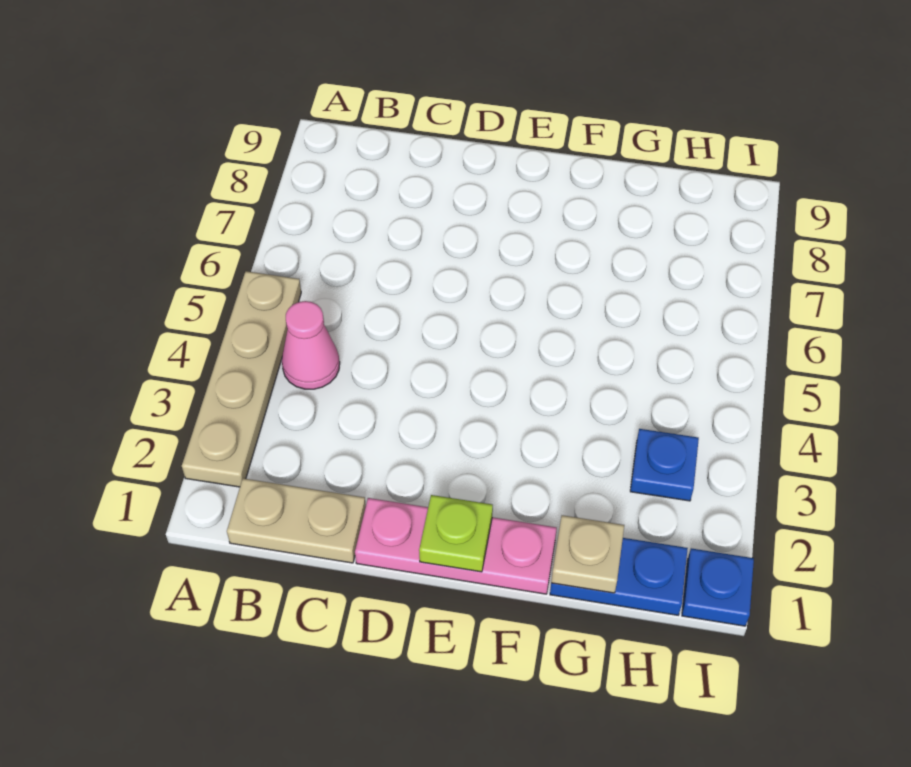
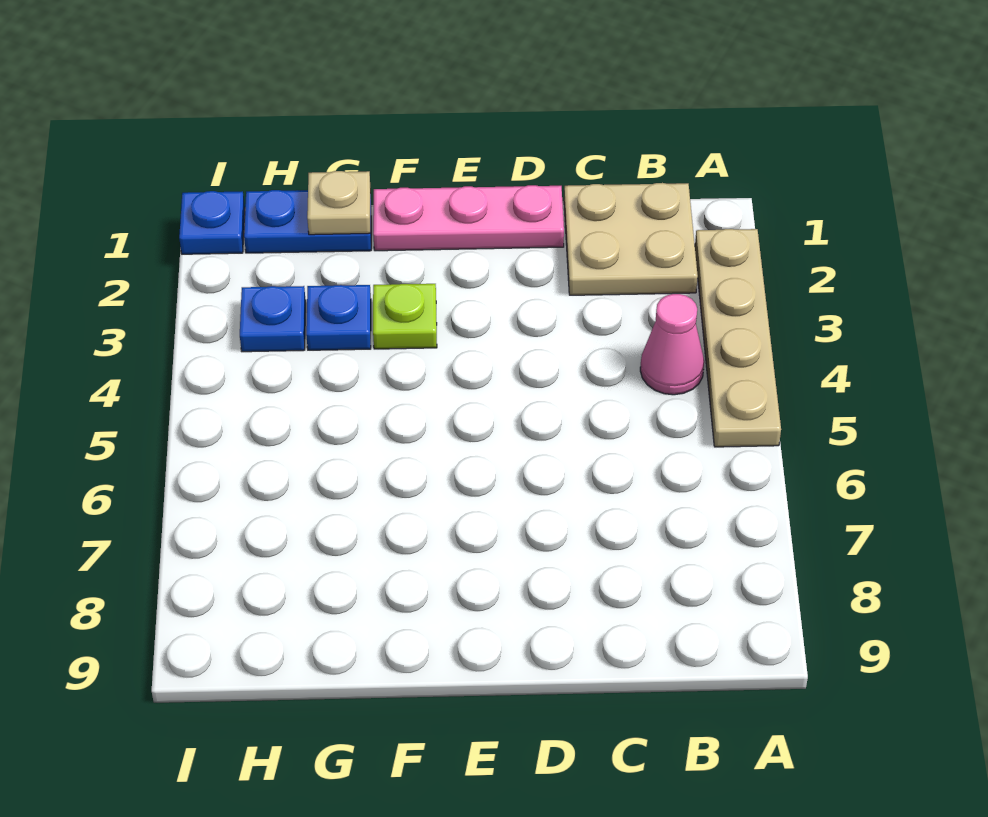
tan plate B1:C1 level 1 -> tan plate B1:C2 level 1
lime plate E1 level 2 -> lime plate F3 level 1
none -> blue plate G3 level 1

